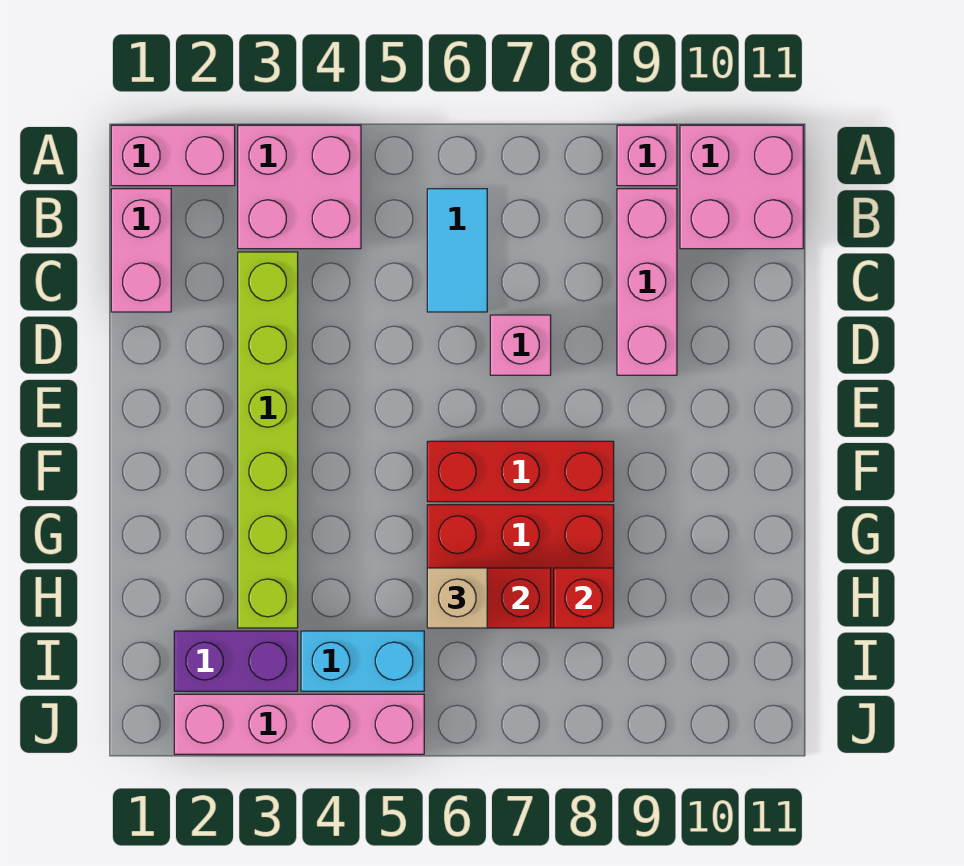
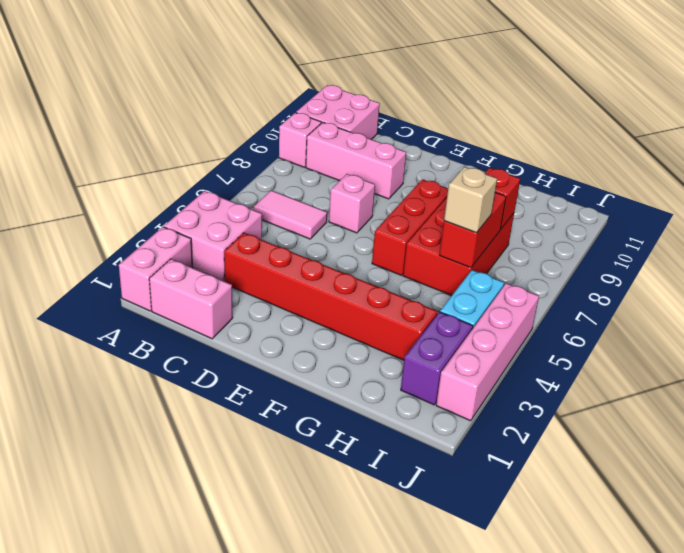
cyan tile B6:C6 level 1 -> pink tile B6:C6 level 1
lime brick C3:H3 level 1 -> red brick C3:H3 level 1

